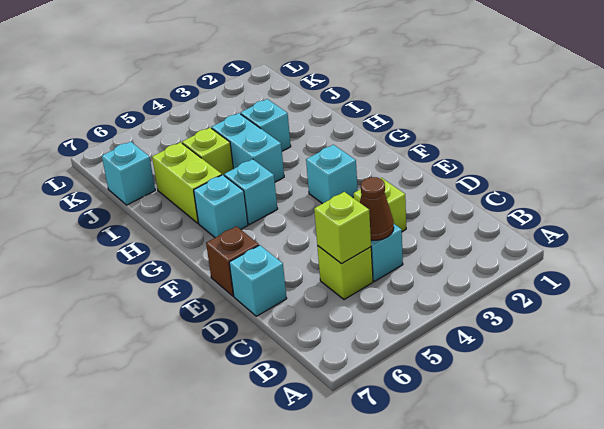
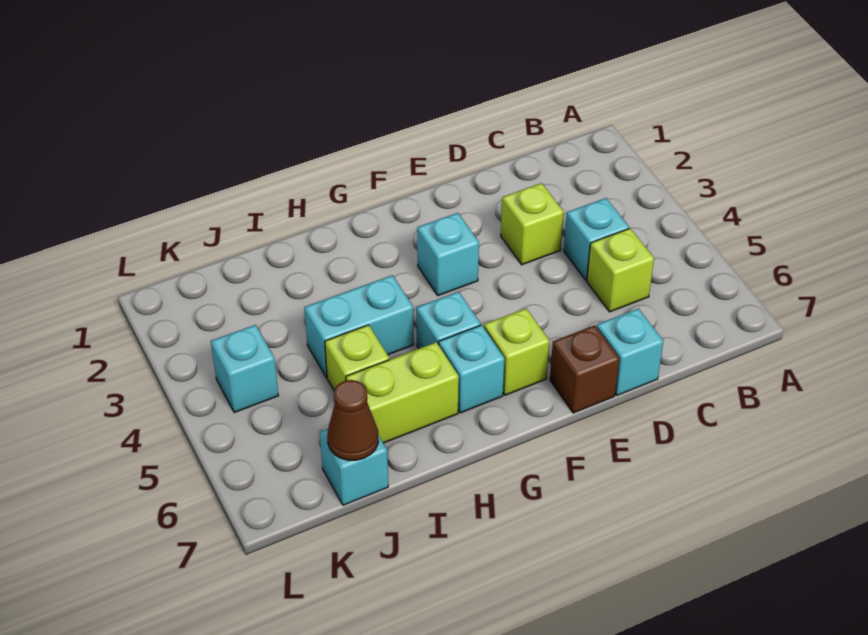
brown cone C4 level 2 -> brown cone J7 level 2
lime brick C5 level 2 -> lime brick F6 level 1
cyan brick I3 level 1 -> cyan brick K4 level 1

